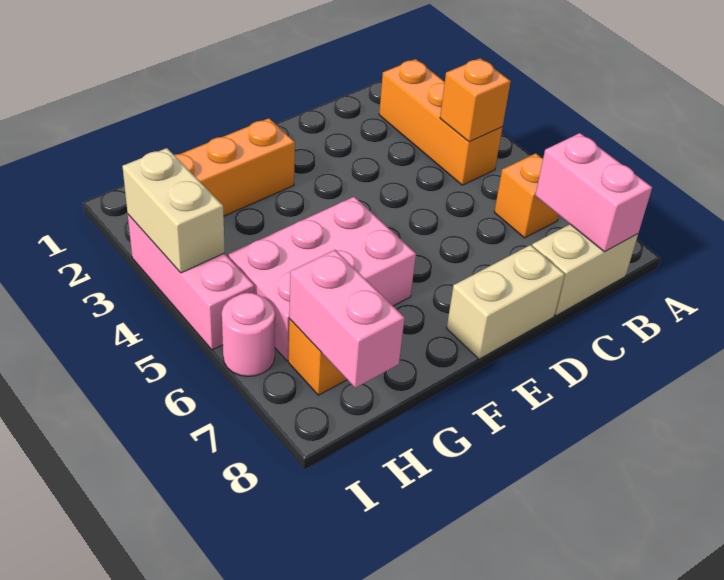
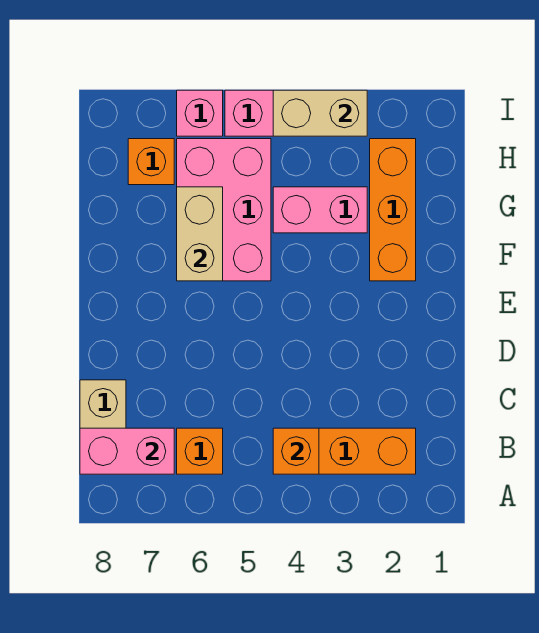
tan brick D8:E8 level 1 -> tan brick F6:G6 level 2
pink brick H7:H8 level 2 -> pink brick G3:G4 level 1
pink round brick I6 level 1 -> pink brick I6 level 1

